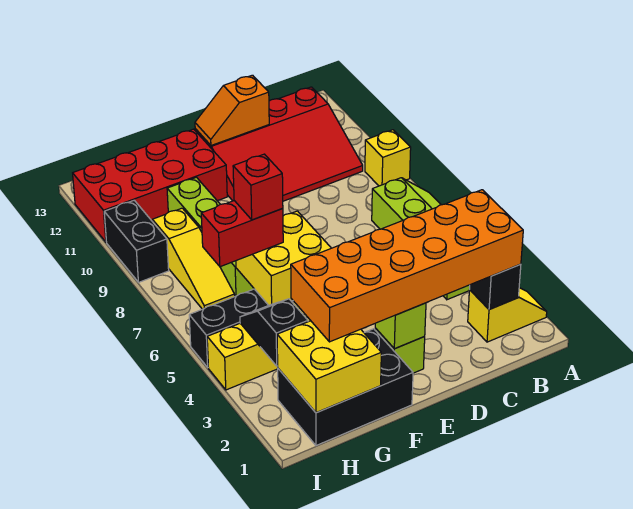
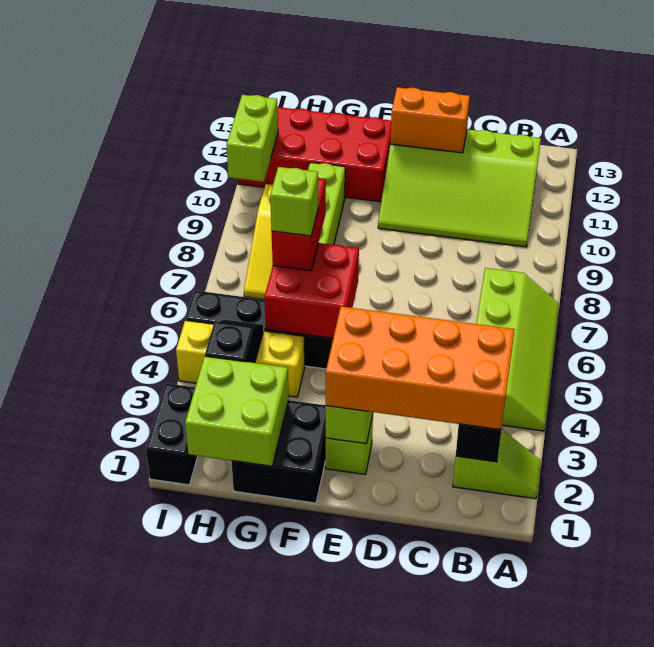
yellow slope A2:B2 level 1 top B -> lime slope A2:B2 level 1 top B
yellow brick A9 level 1 -> none
orange brick B2:G3 level 3 -> orange brick B2:E3 level 3
red slope B10:E12 level 1 top 12 -> lime slope B10:E12 level 1 top 12
orange slope D12:E12 level 2 top D -> orange brick D12:E12 level 2
black brick F1:H2 level 1 -> black brick F1:G2 level 1
yellow brick F5:G6 level 2 -> red brick F5:G6 level 2
yellow brick G1:H2 level 2 -> lime brick G1:H2 level 2
red brick G6:H6 level 3 -> red brick G6:G7 level 3
red brick G6 level 4 -> lime brick G6 level 4
black brick I9:I10 level 1 -> black brick I1:I2 level 1
none -> lime brick I10:I11 level 2

